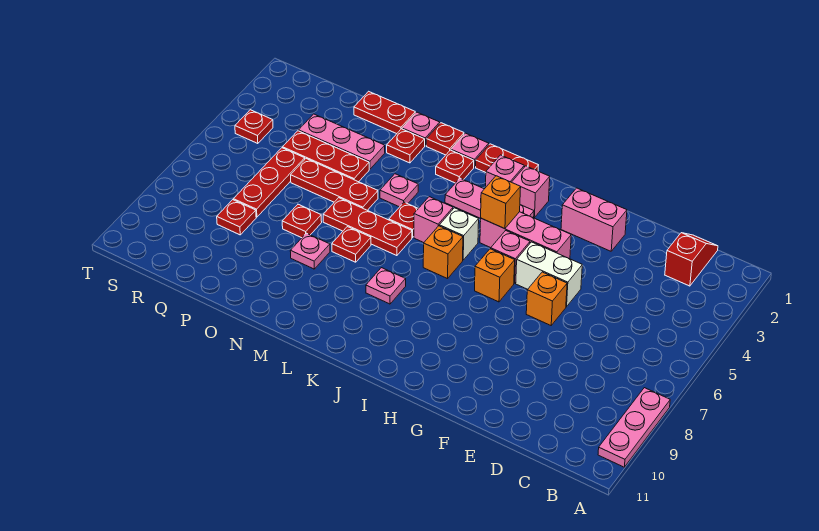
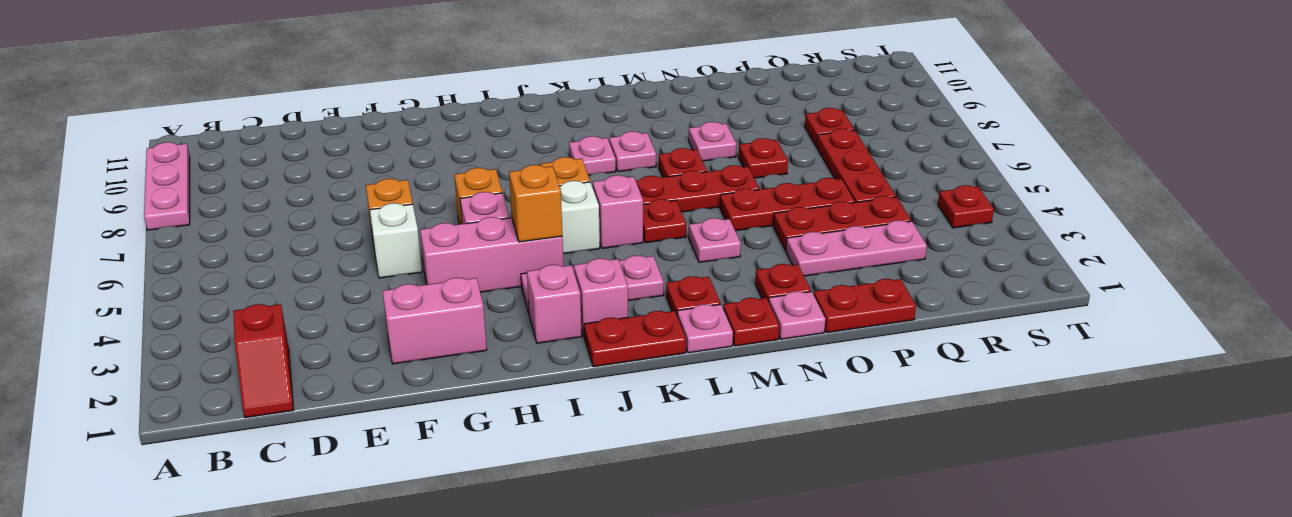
white brick F5:G5 level 1 -> white brick F5 level 1
none -> pink plate L8 level 1

